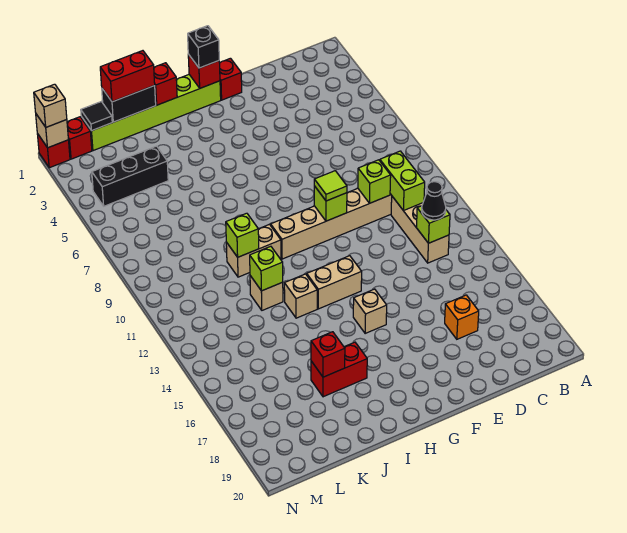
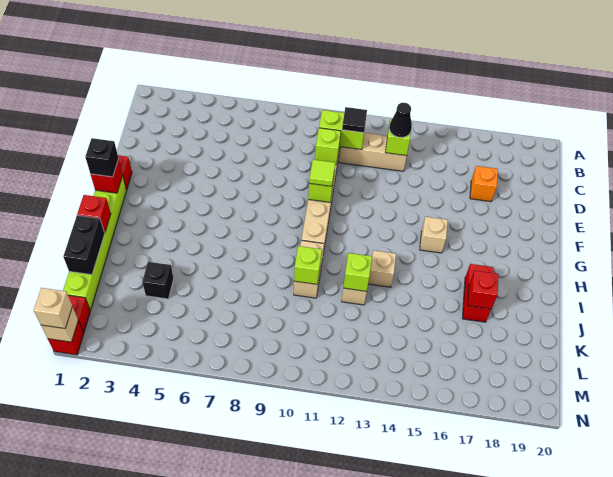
tan brick G13:H13 level 1 -> none
red brick J1:K1 level 3 -> none
black brick K4:M4 level 1 -> black brick K4 level 1
black tile L1 level 2 -> black tile C11 level 3

